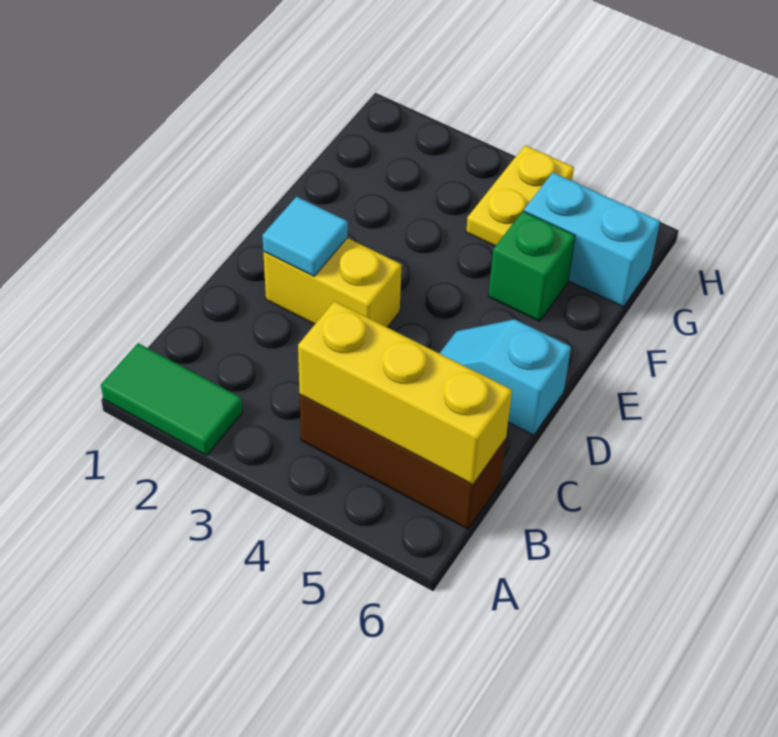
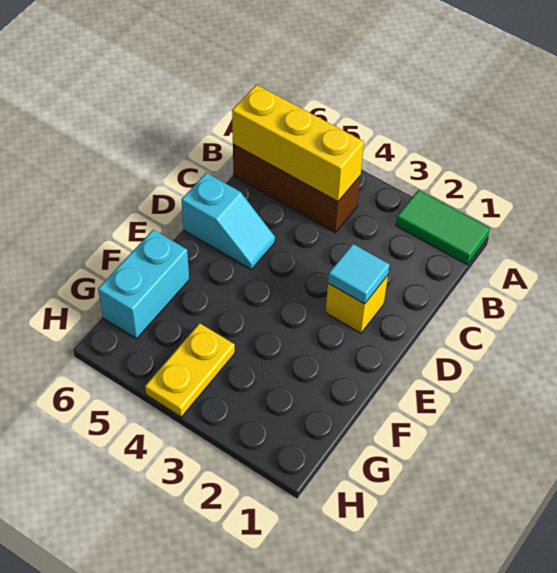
yellow brick D2:D3 level 1 -> yellow brick D2 level 1
green brick F5 level 1 -> none
cyan brick G5:G6 level 1 -> cyan brick F6:G6 level 1

